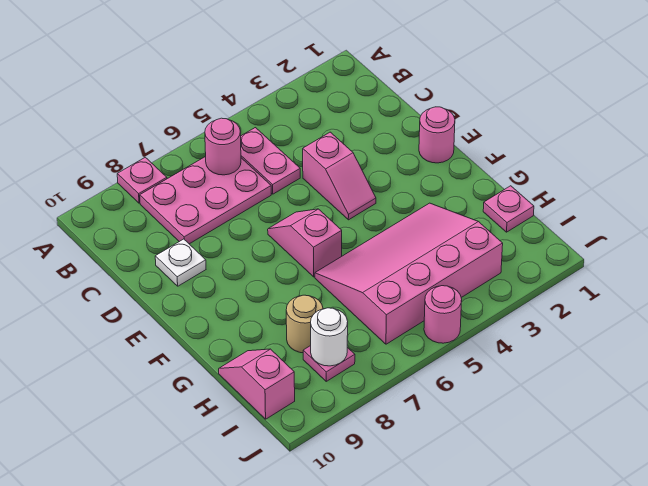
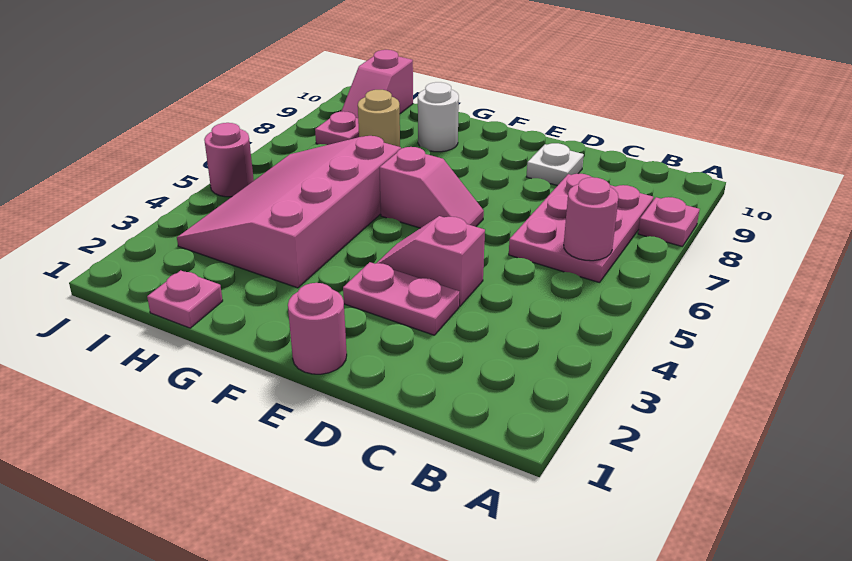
pink plate B5:C5 level 1 -> pink plate D3:E3 level 1
pink slope G3:I6 level 1 top I -> pink slope G3:I6 level 1 top G
pink slope H10:I10 level 1 top I -> pink slope I9:I10 level 1 top 10
white round brick I8 level 2 -> white round brick G9 level 1

